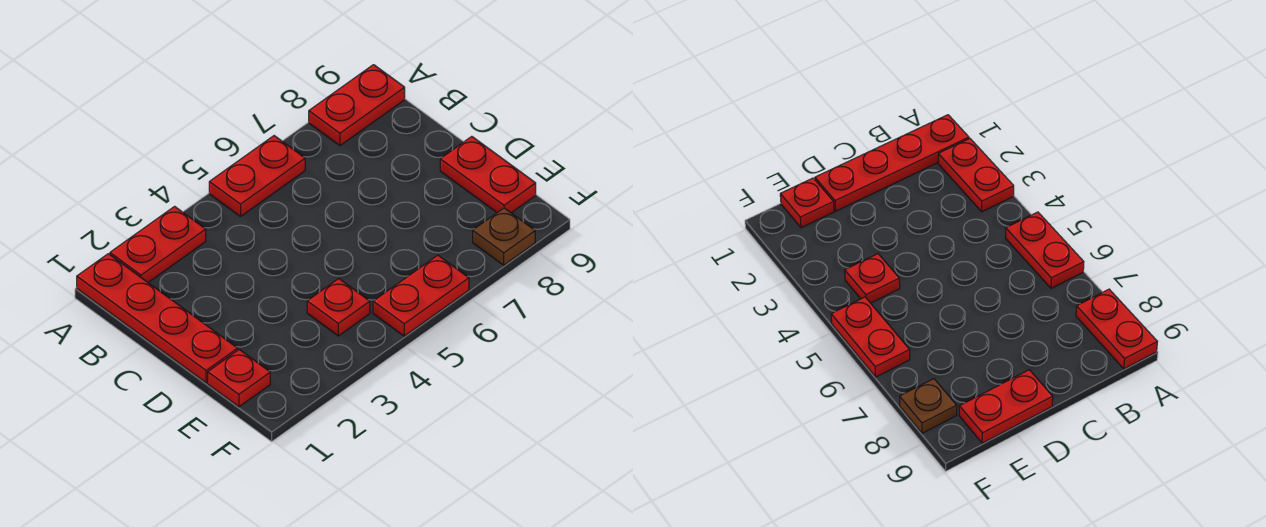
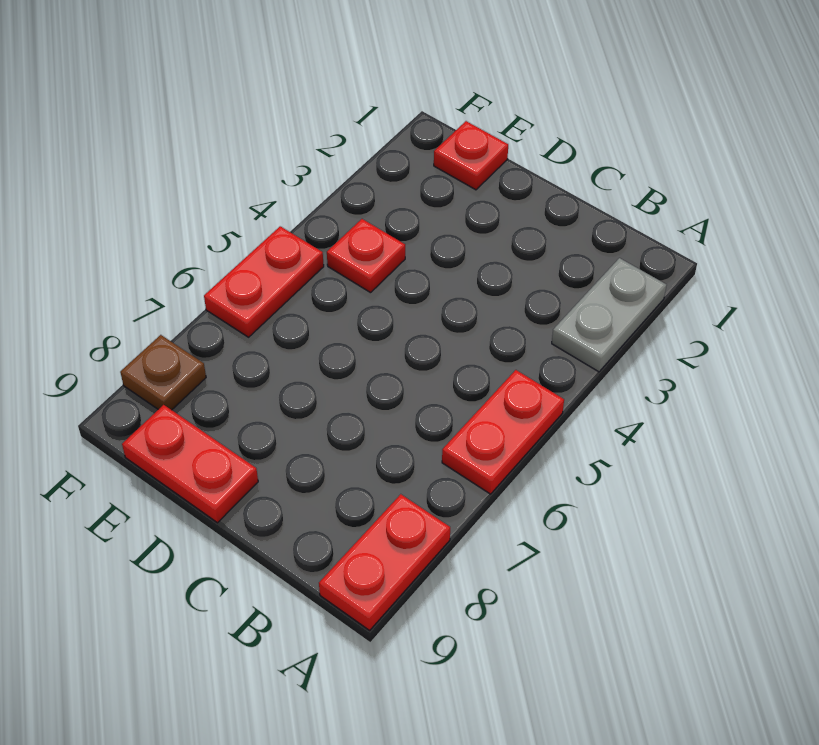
red plate A1:D1 level 1 -> none
red plate A2:A3 level 1 -> grey plate A2:A3 level 1

